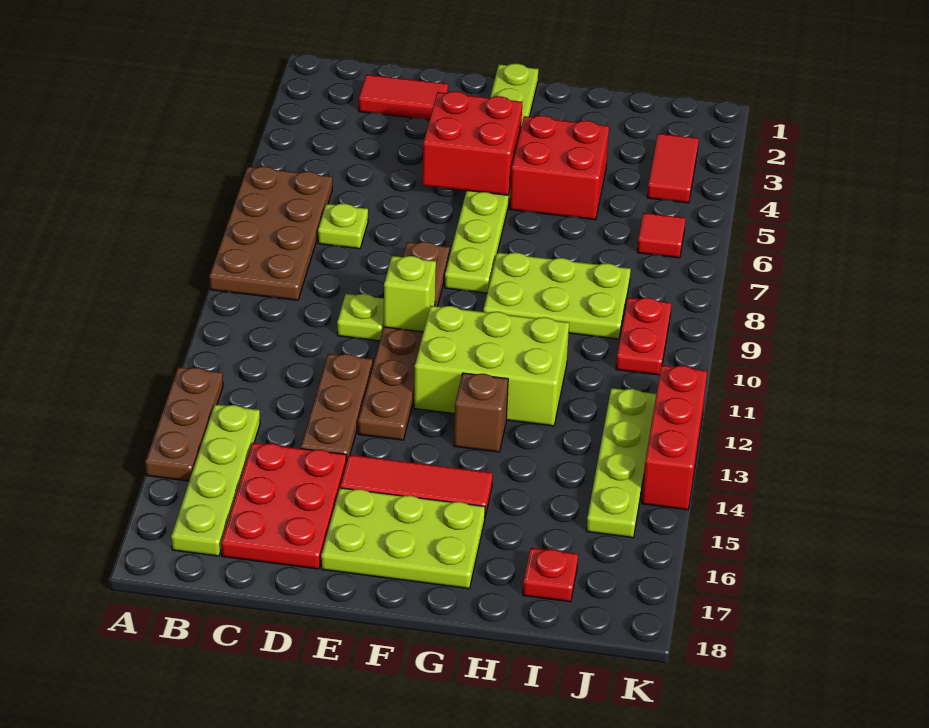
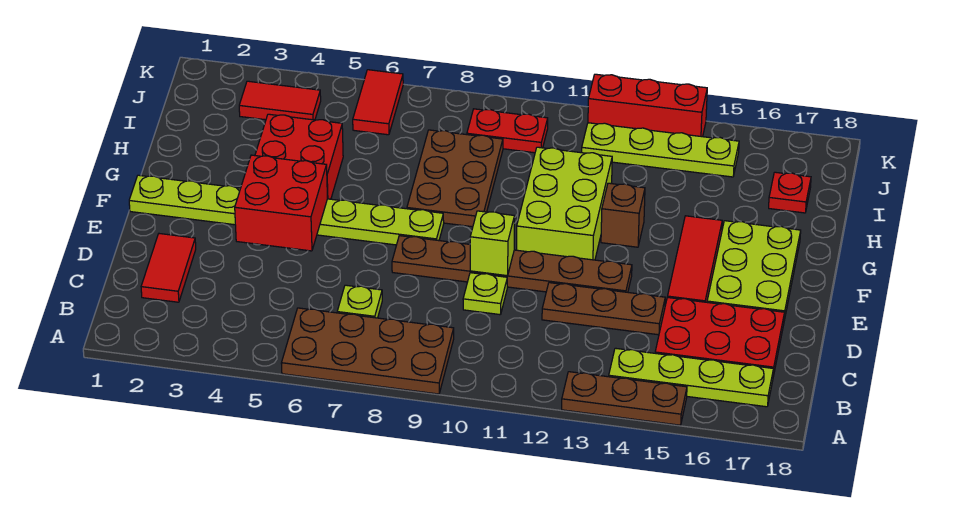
lime plate G8:I9 level 1 -> brown plate G8:I9 level 1
red tile J6 level 1 -> red tile J6:K6 level 1

